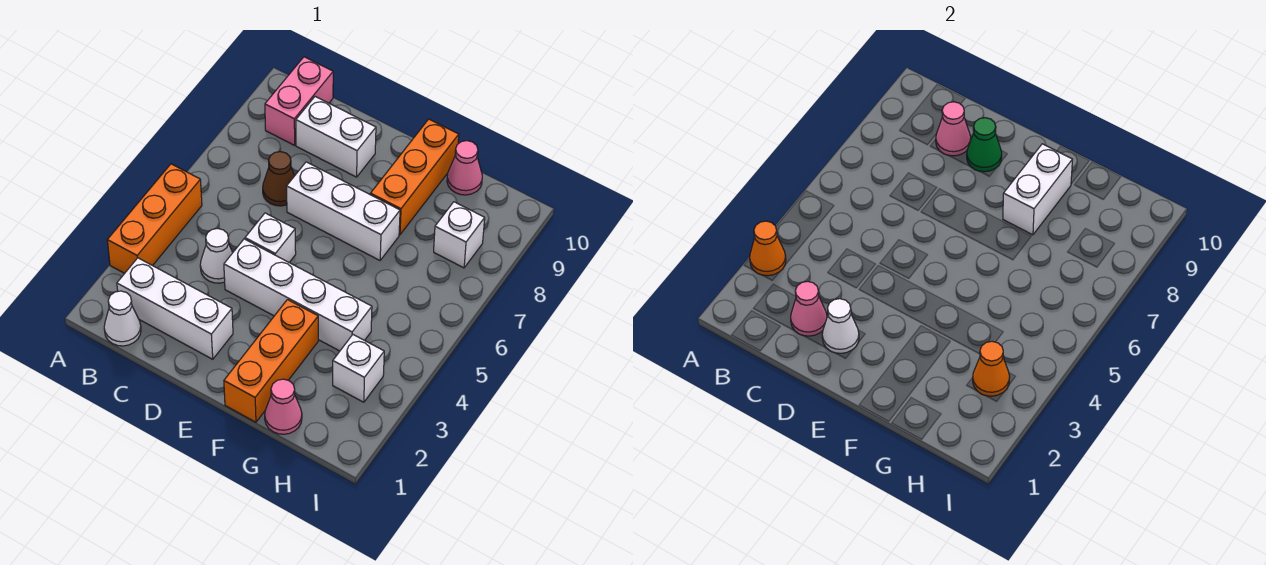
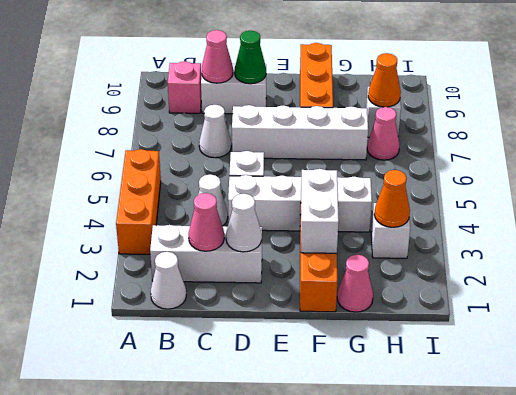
orange cone A3 level 2 -> orange cone H8 level 2
pink brick B9:B10 level 1 -> pink brick B9 level 1
brown cone C7 level 1 -> white cone C7 level 1
white brick D7:F7 level 1 -> white brick D7:G7 level 1
white brick F8:F9 level 2 -> white brick F2:F3 level 2
pink cone G10 level 1 -> pink cone H7 level 1

